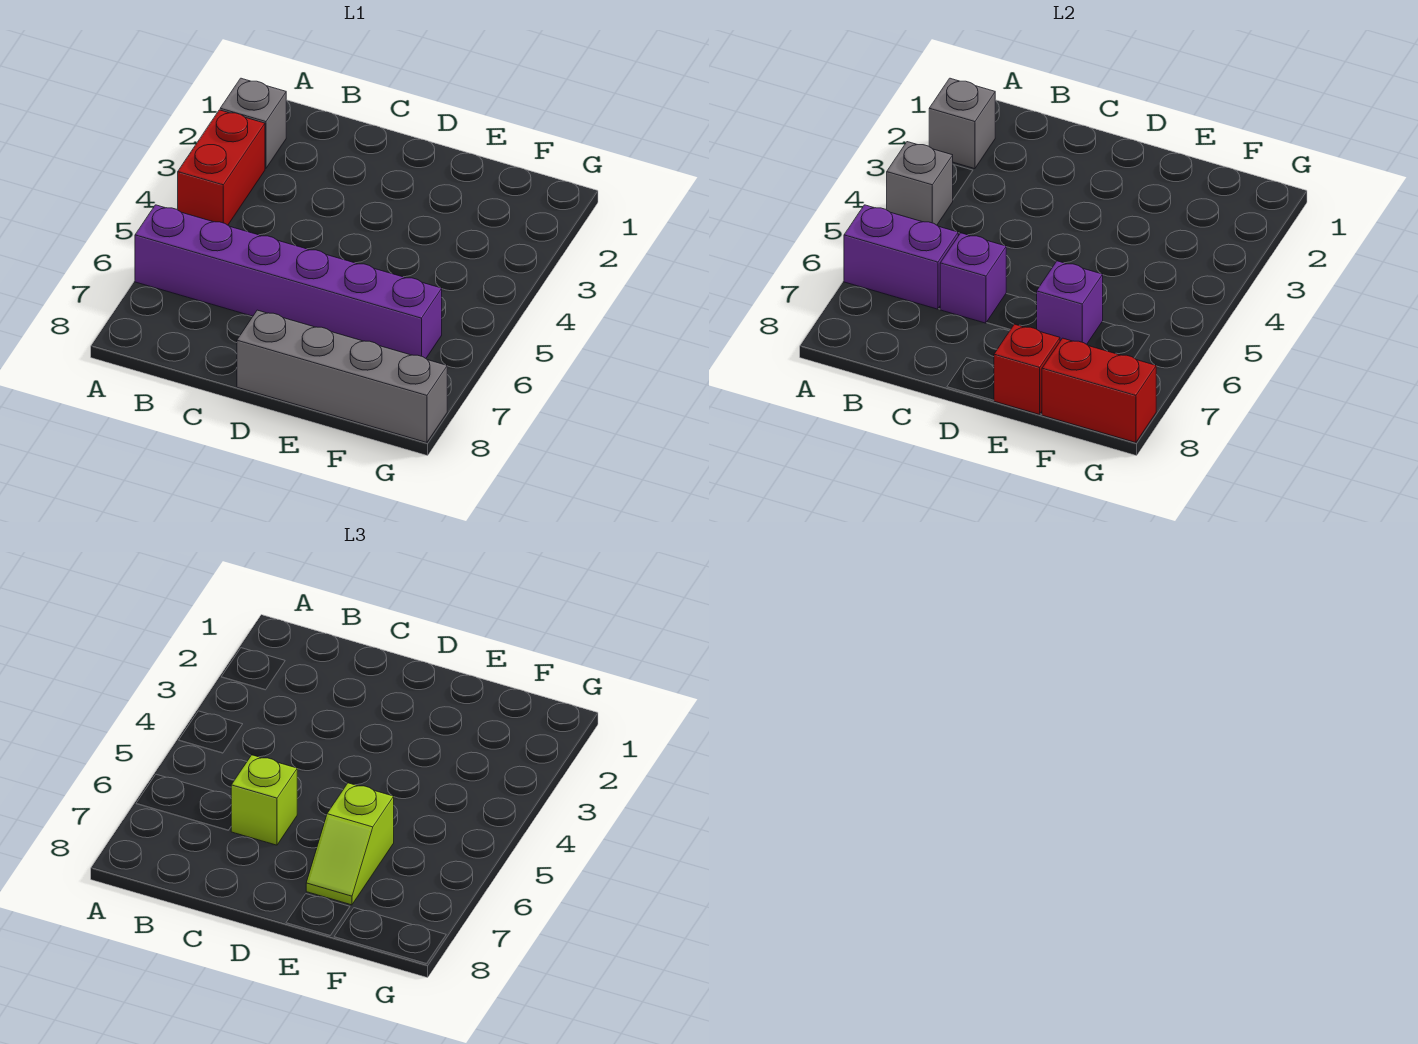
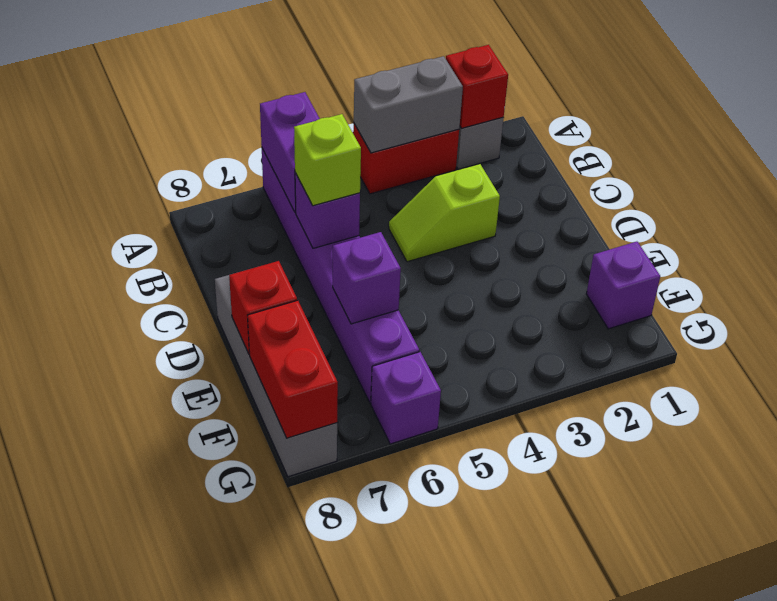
grey brick A2 level 2 -> red brick A2 level 2
grey brick A4 level 2 -> grey brick A3:A4 level 2
lime slope E6:E7 level 3 top 6 -> lime slope C3:C4 level 1 top 3
none -> purple brick F1 level 1
none -> purple brick G6 level 1

